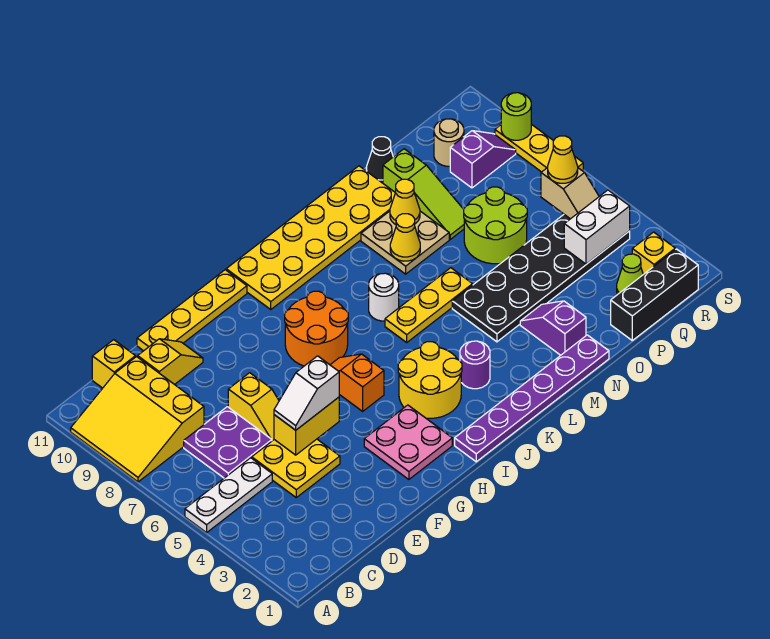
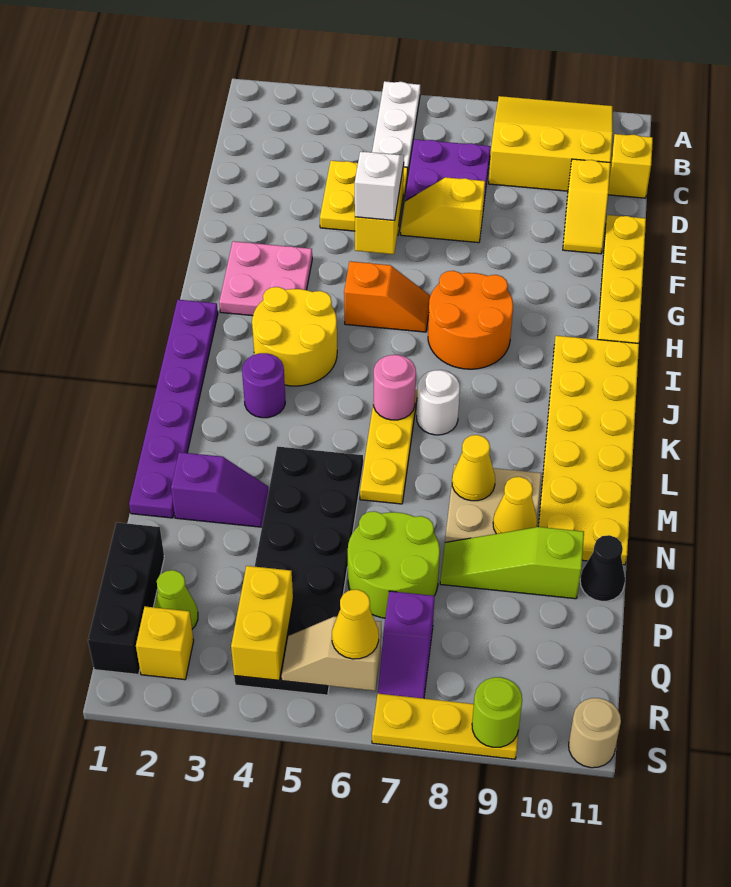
none -> pink round brick K6 level 2
white brick Q4:R4 level 2 -> yellow brick Q4:R4 level 2
purple slope Q9:R9 level 1 top Q -> purple slope Q7:R7 level 1 top Q
tan round brick Q10 level 1 -> tan round brick S11 level 1

